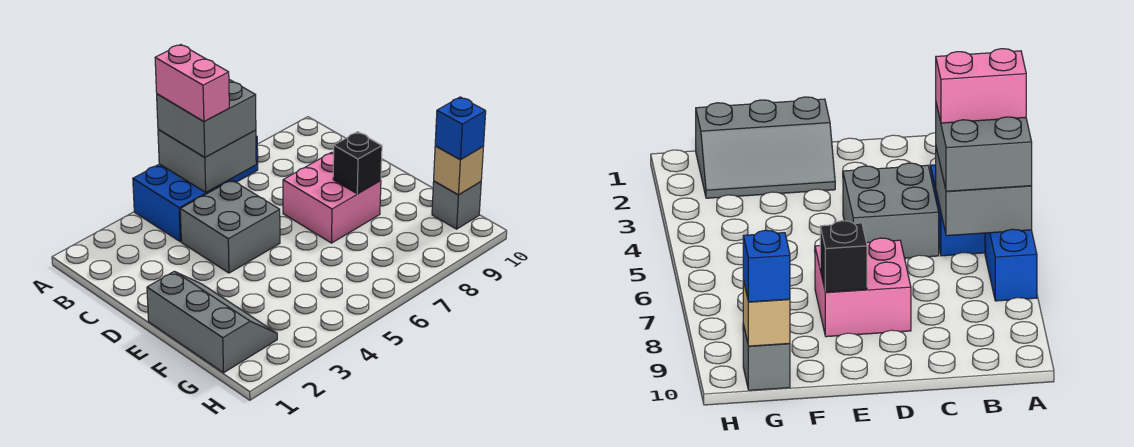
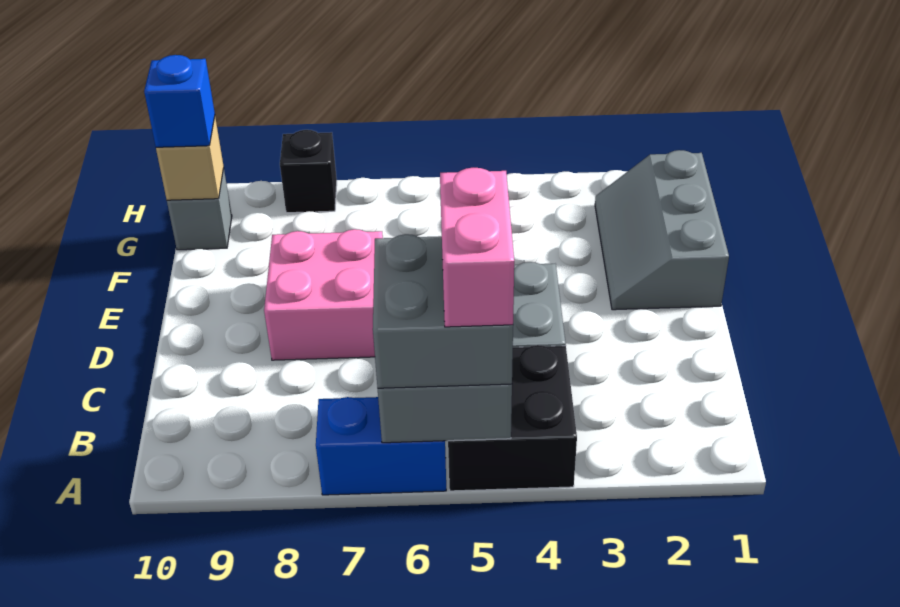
blue brick A4:B5 level 1 -> black brick A4:B5 level 1
black brick E8 level 2 -> black brick H8 level 1

